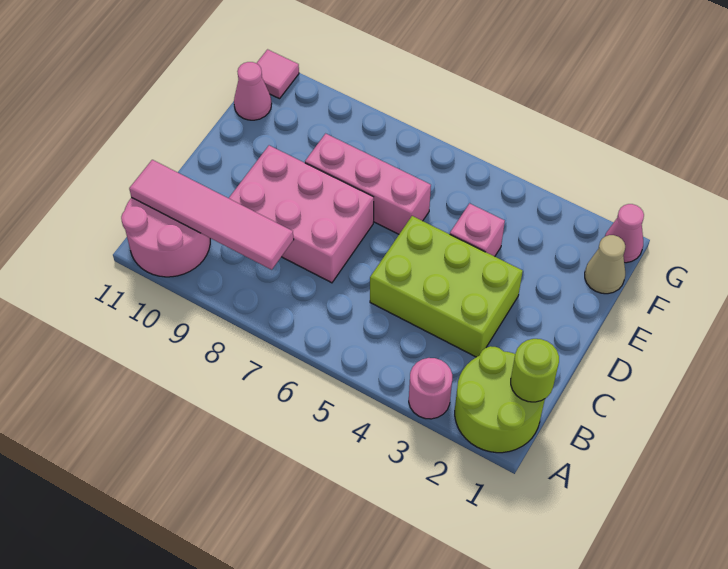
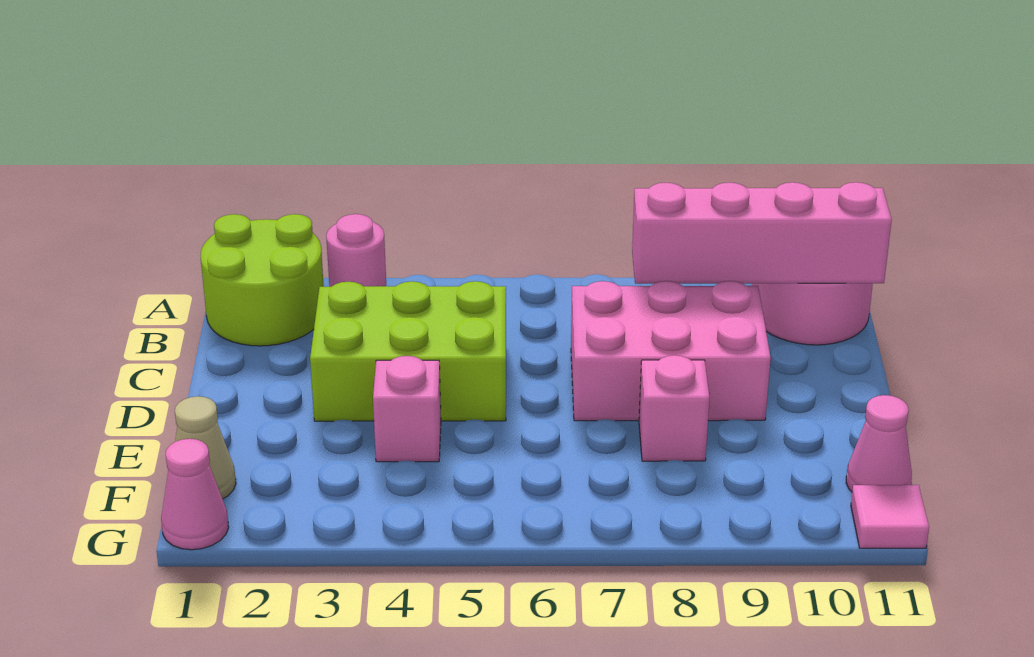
lime round brick B1 level 2 -> none
pink tile B8:B11 level 2 -> pink brick B8:B11 level 2
pink brick E6:E8 level 1 -> pink brick E8 level 1

